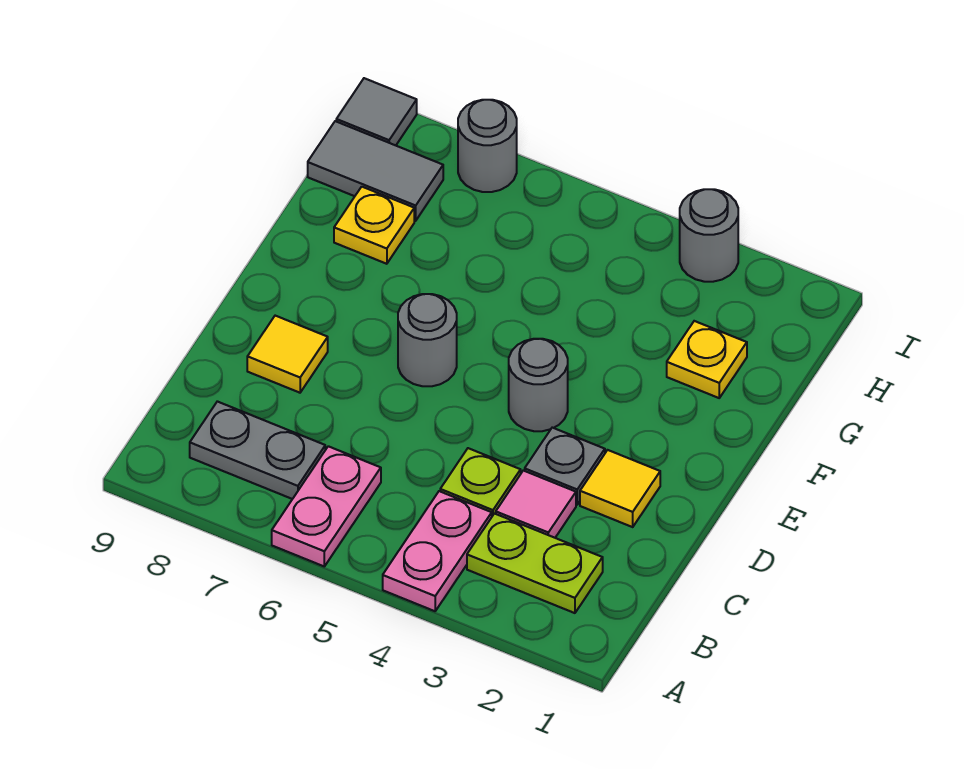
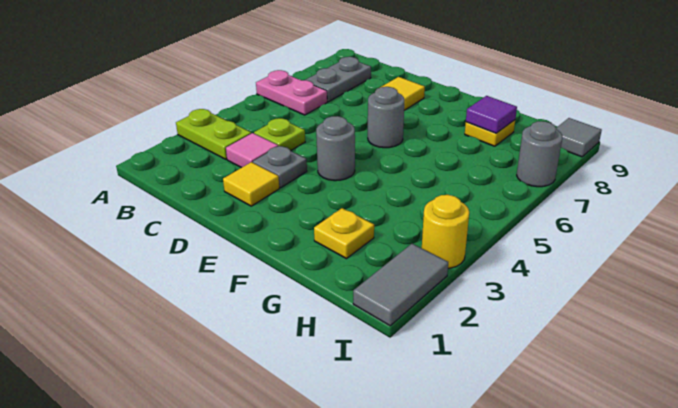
pink plate A4:B4 level 1 -> none
lime plate B2:B3 level 1 -> lime plate A3:B3 level 1
none -> purple tile G8 level 2
grey tile H8:H9 level 1 -> grey tile I1:I2 level 1
grey round brick I3 level 1 -> yellow round brick I3 level 1

